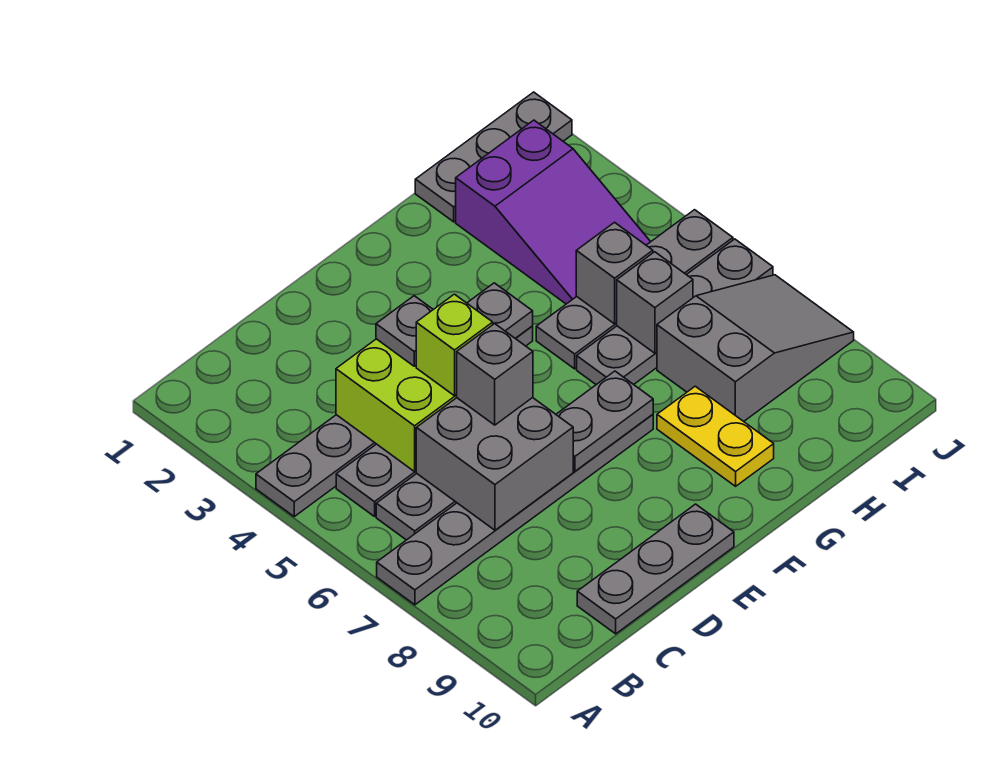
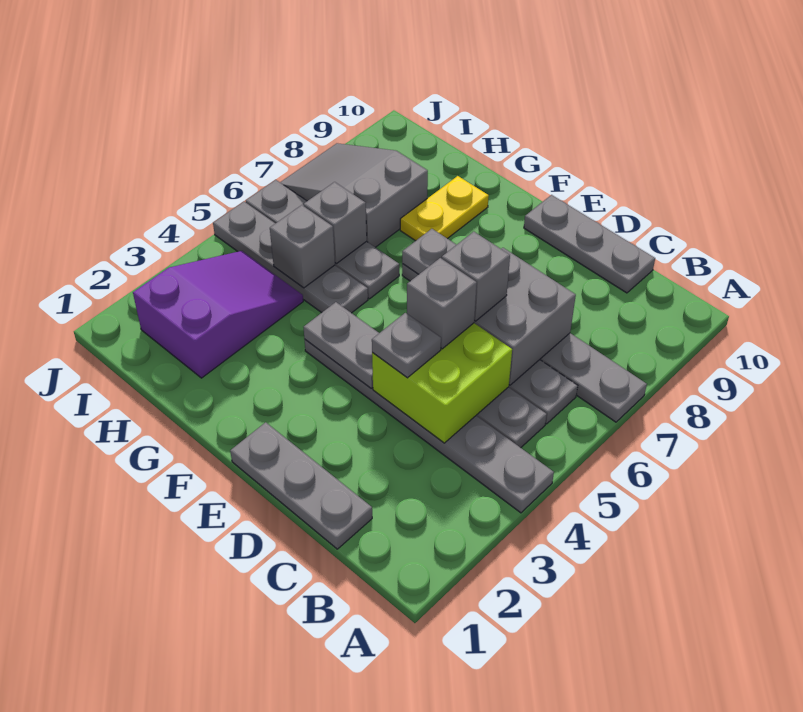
lime brick D5 level 3 -> grey brick D5 level 3
grey plate H1:J1 level 1 -> grey plate C1:E1 level 1

